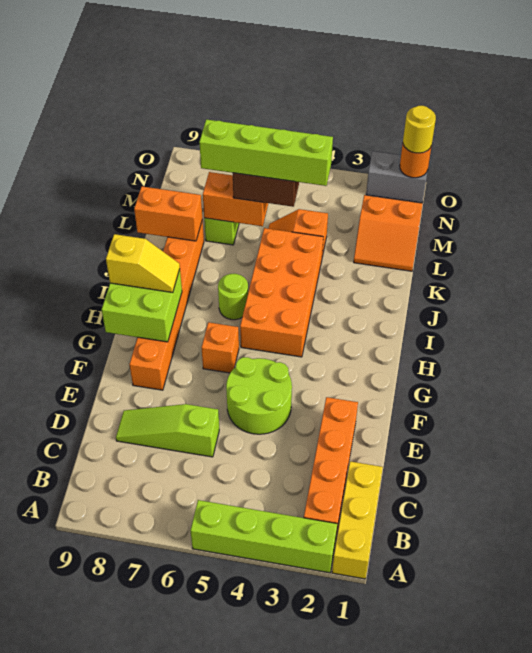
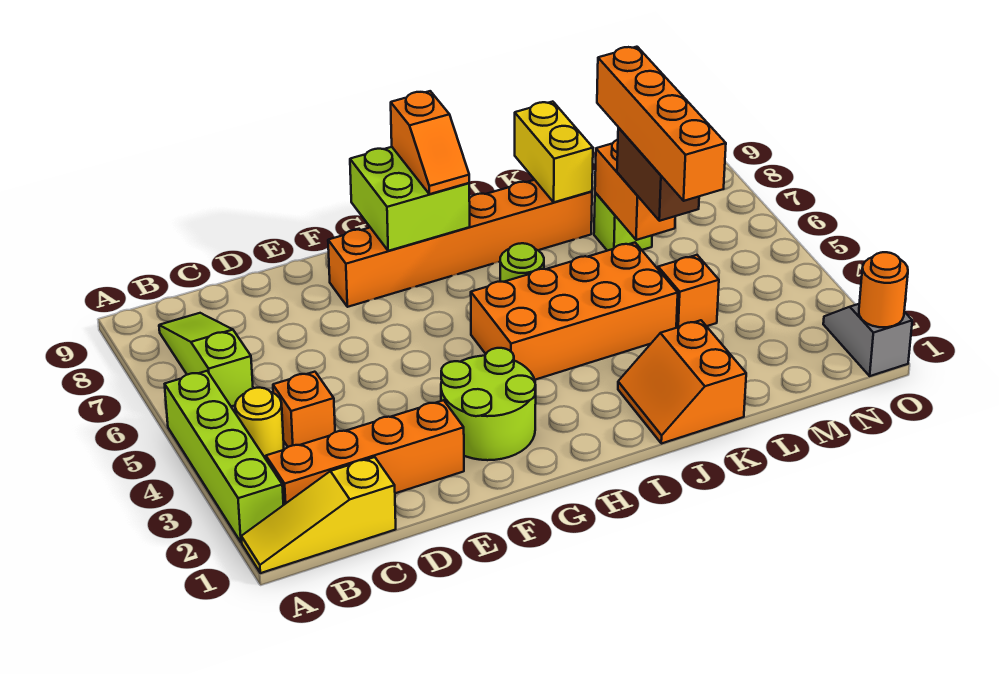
yellow brick A1:C1 level 1 -> yellow slope A1:C1 level 1 top C
lime slope D6:D8 level 1 top 6 -> lime slope B6:B8 level 1 top 6
lime round brick E4:F5 level 1 -> lime round brick F2:G3 level 1
orange brick G6 level 1 -> orange brick C4 level 1
yellow slope H8:H9 level 3 top 9 -> orange slope H8:H9 level 3 top 9
orange brick K8:K9 level 2 -> yellow brick K8:K9 level 2
orange slope L1:M2 level 1 top M -> orange slope J1:K2 level 1 top K
lime brick L4:L7 level 4 -> orange brick L4:L7 level 4
grey brick O1:O2 level 1 -> grey slope O1:O2 level 1 top 1
yellow round brick O1 level 3 -> yellow round brick B4 level 1

